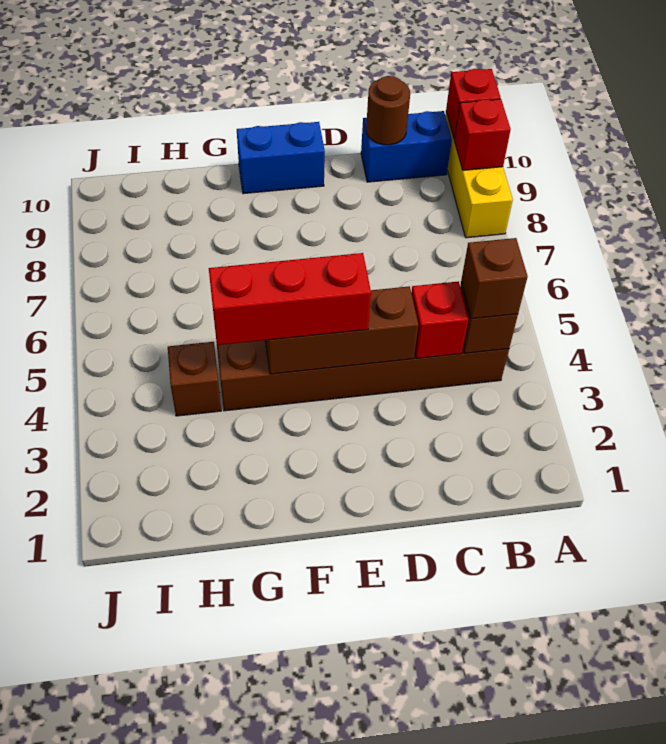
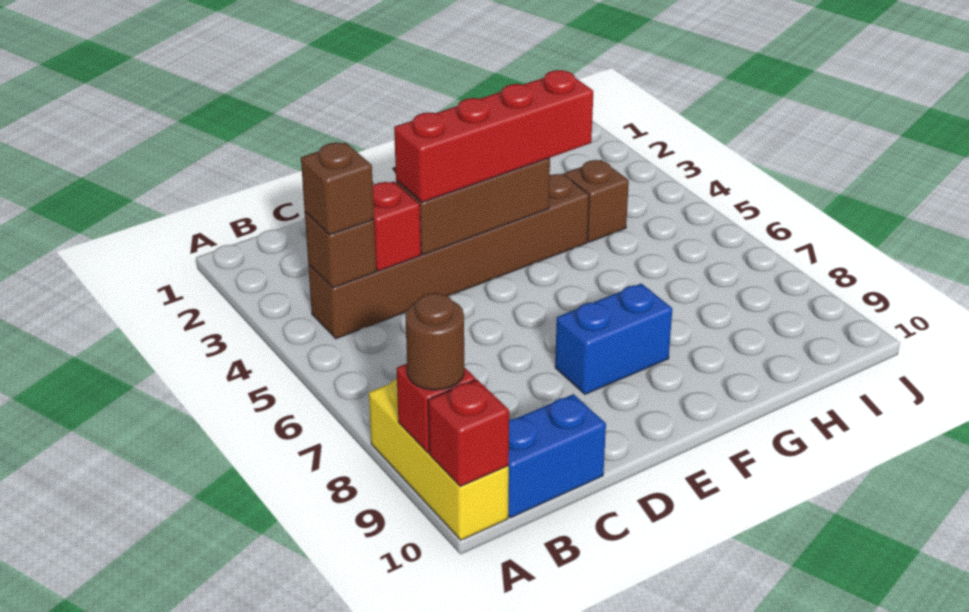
brown round brick C10 level 2 -> brown round brick A9 level 3
red brick E4:G4 level 3 -> red brick D4:G4 level 3
blue brick E10:F10 level 1 -> blue brick E8:F8 level 1

